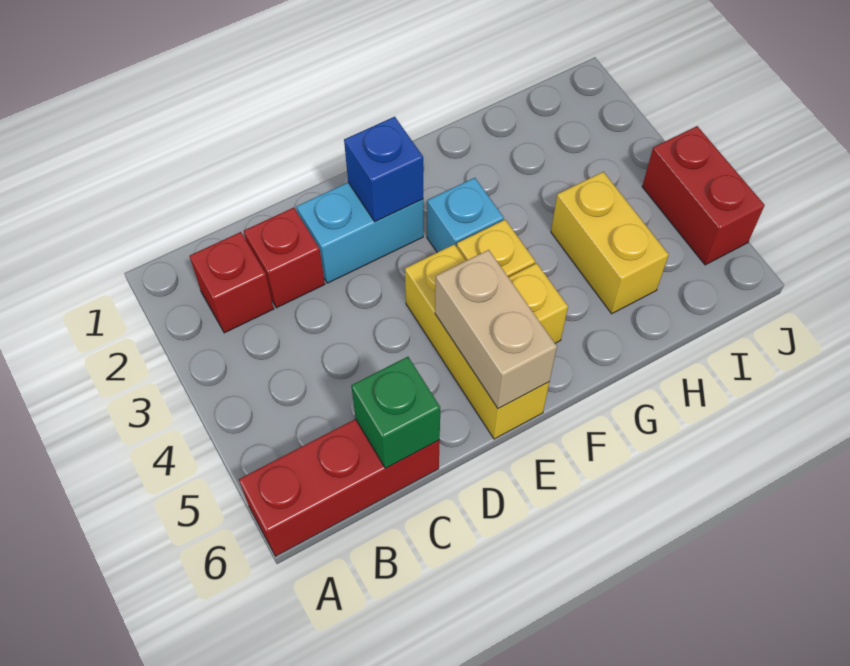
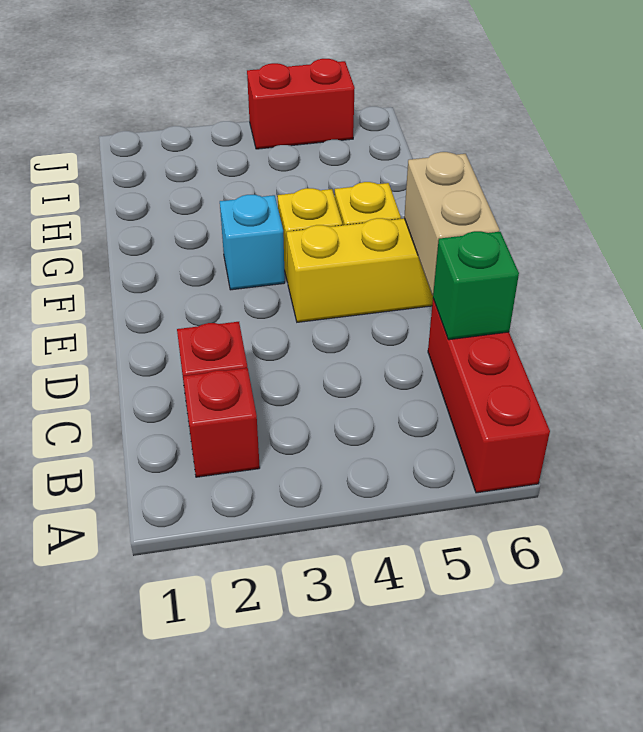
cyan brick D2:E2 level 1 -> none
blue brick E2 level 2 -> none
tan brick E5:E6 level 2 -> tan brick D6:E6 level 2
yellow brick H4:H5 level 1 -> none

